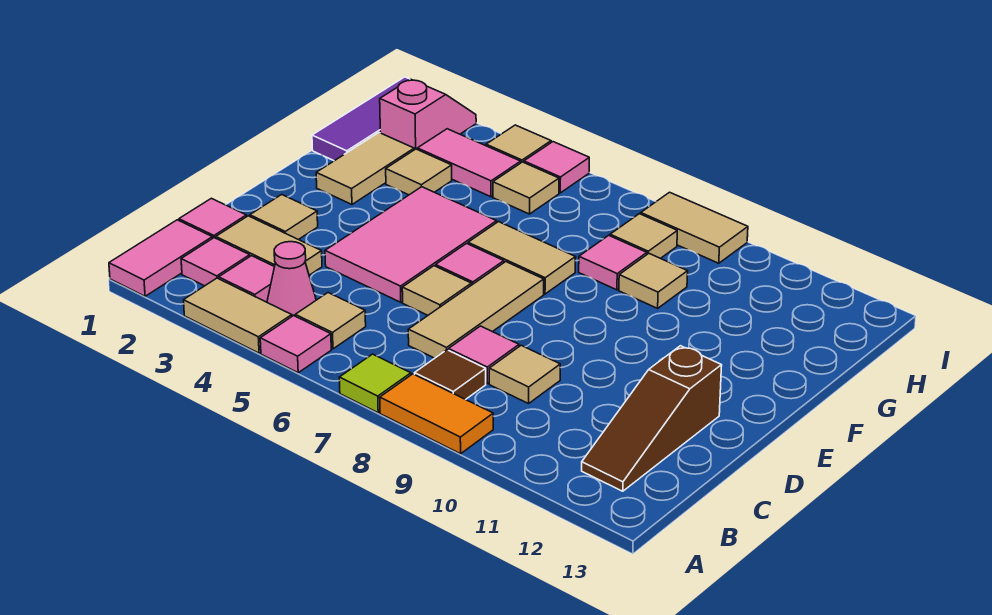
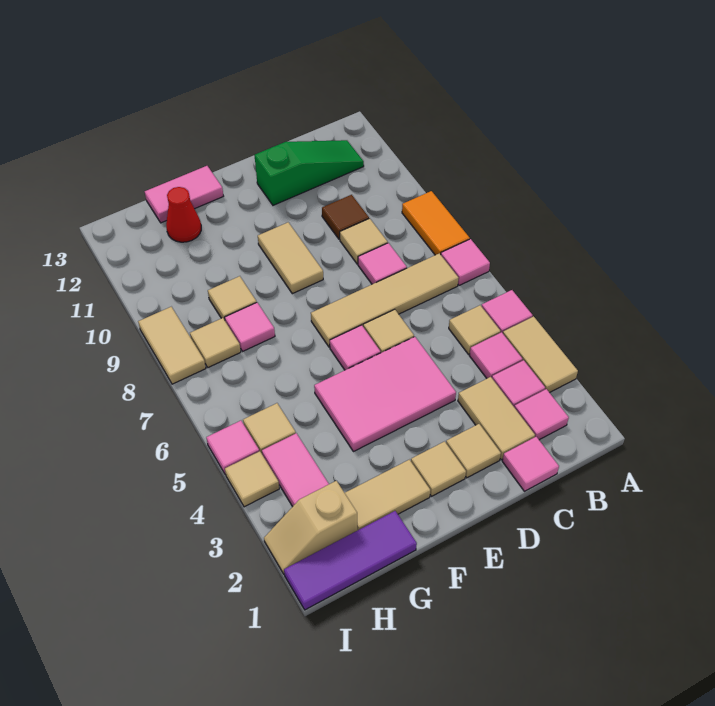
pink tile A1:B1 level 1 -> pink tile F13:G13 level 1
lime tile A7 level 1 -> pink tile A7 level 1
pink cone B4 level 1 -> pink tile B4 level 1
brown tile B8 level 1 -> brown tile C10 level 1
brown slope B12:D12 level 1 top D -> green slope B12:D12 level 1 top D
tan tile C7:E7 level 1 -> tan tile B7:E7 level 1
tan tile F6:F7 level 1 -> tan tile E9:E10 level 1
tan tile G3 level 1 -> tan tile E2 level 1
none -> red cone G12 level 1
pink slope H2:I2 level 1 top H -> tan slope H2:I2 level 1 top H

